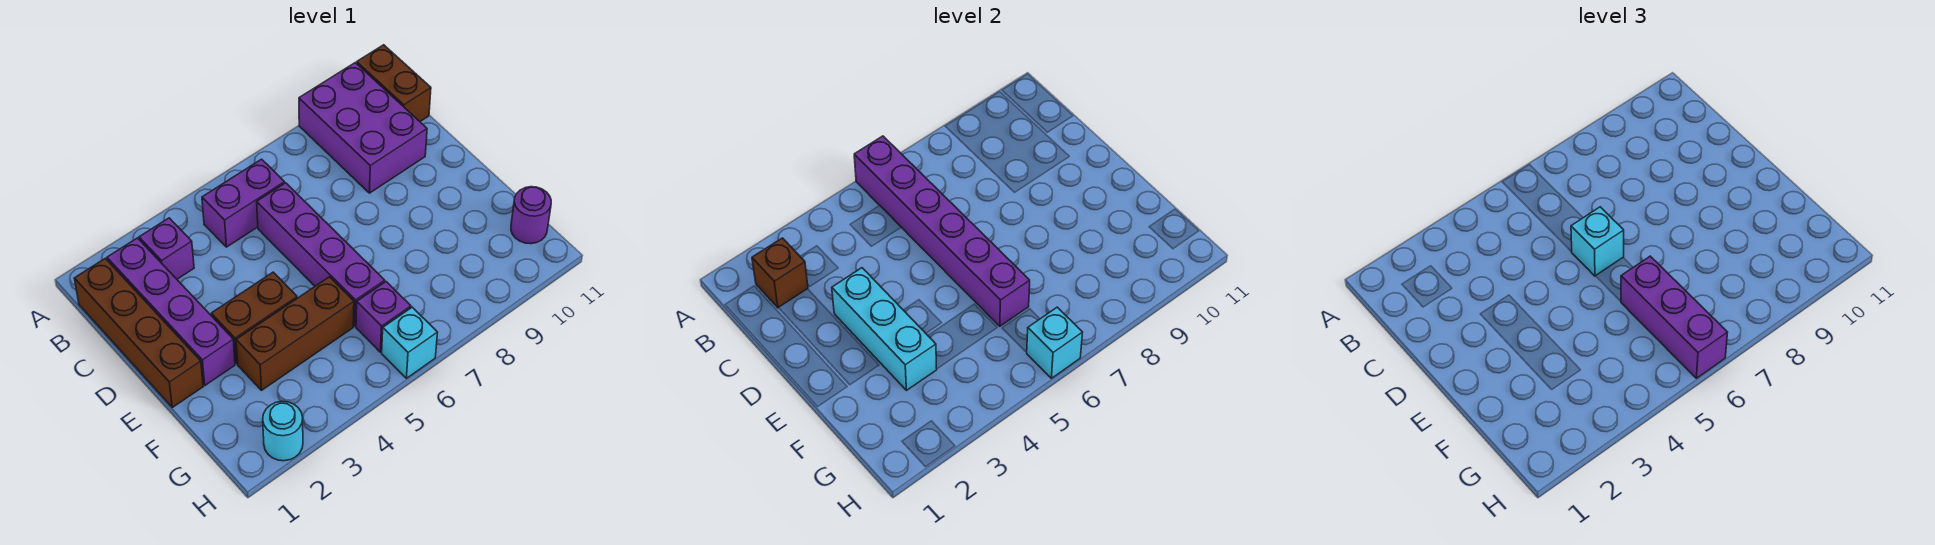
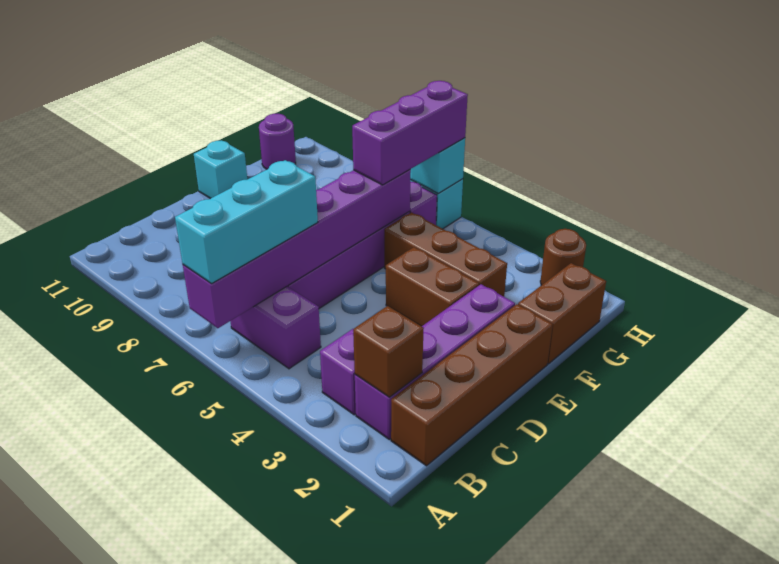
purple brick A9:C10 level 1 -> none
brown brick A11:B11 level 1 -> brown brick F1:G1 level 1
cyan brick D3:F3 level 2 -> cyan brick A6:C6 level 3
cyan brick D6 level 3 -> cyan brick E11 level 1
cyan round brick H2 level 1 -> brown round brick H2 level 1

